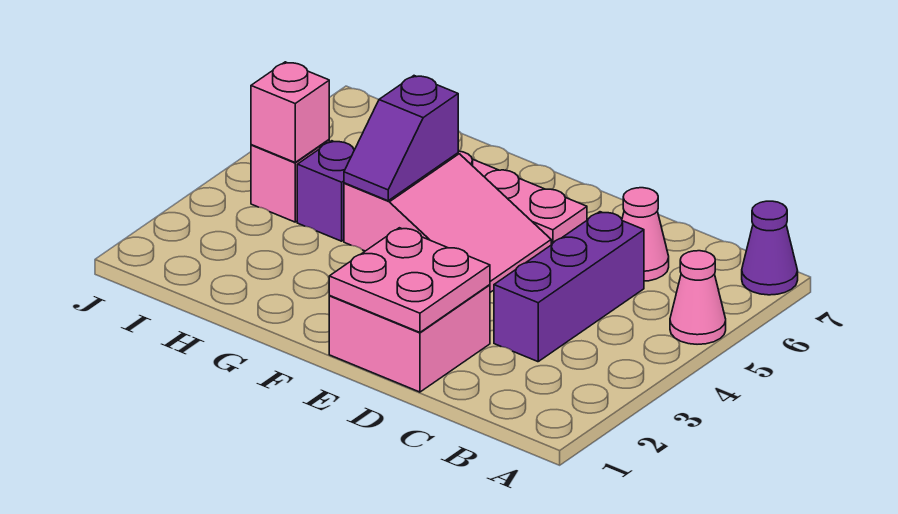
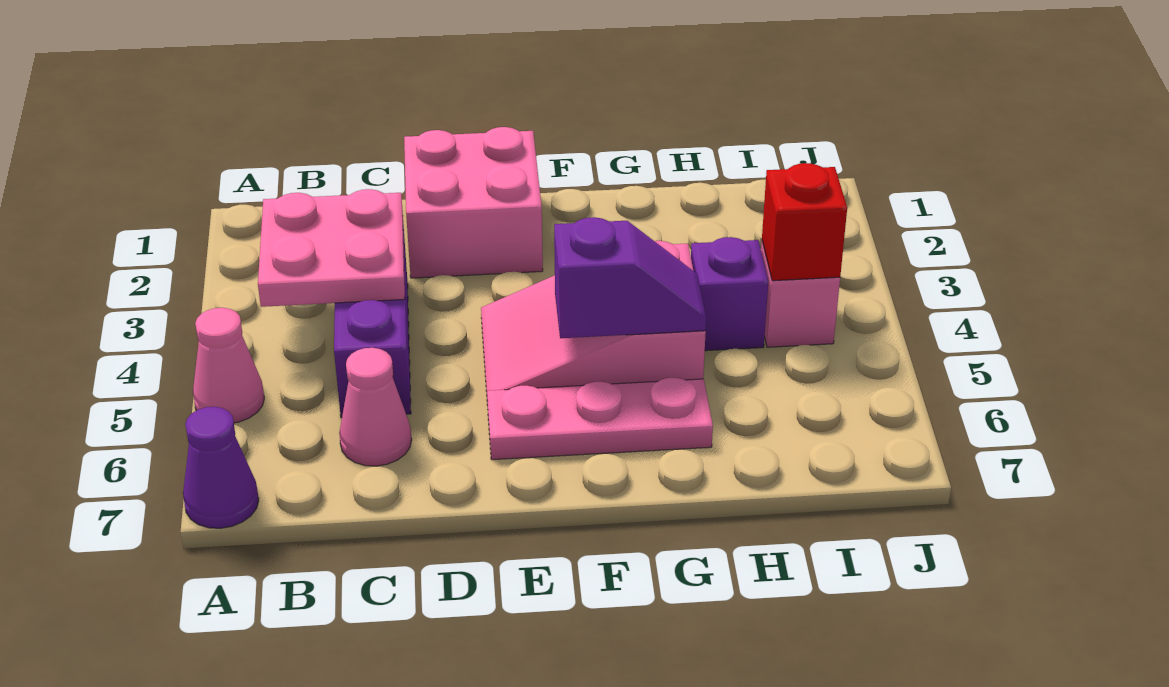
pink plate D1:E2 level 2 -> pink plate B3:C4 level 2
purple slope G4:G5 level 2 top 5 -> purple slope F5:G5 level 2 top F
pink brick I4 level 2 -> red brick I4 level 2

